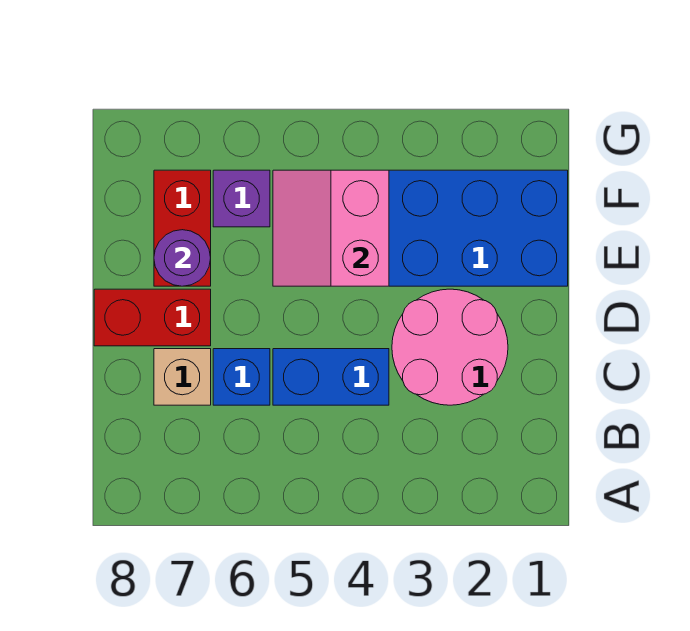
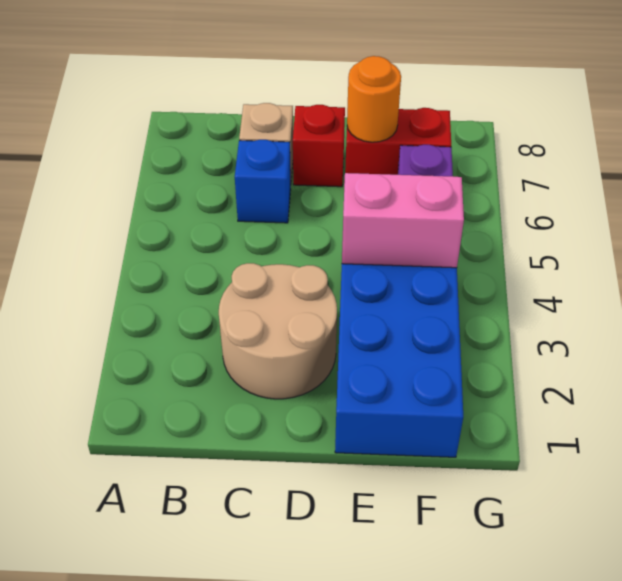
pink round brick C2:D3 level 1 -> tan round brick C2:D3 level 1
blue brick C4:C5 level 1 -> none
red brick D7:D8 level 1 -> red brick D7 level 1
purple round brick E7 level 2 -> orange round brick E7 level 2

